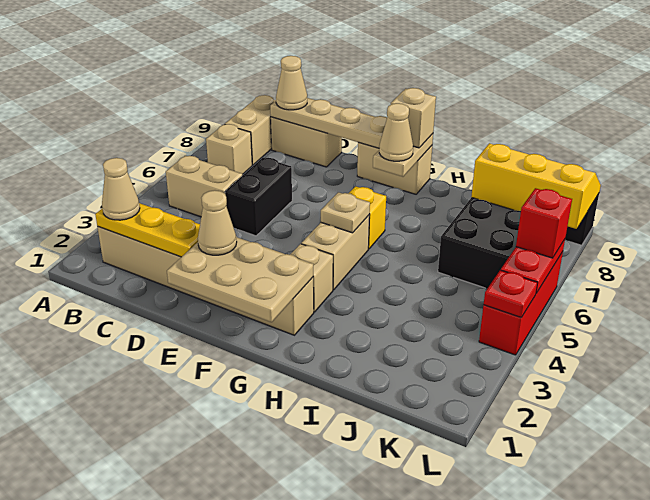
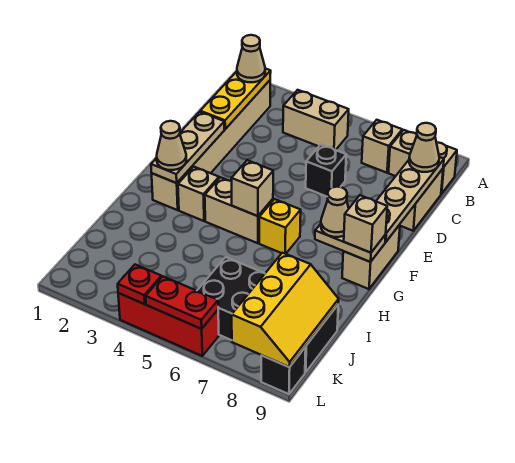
tan brick B5:C5 level 1 -> tan brick B4:B5 level 1
black brick D5:D6 level 1 -> black brick D6 level 1
tan plate E1:G2 level 2 -> tan plate E2:G2 level 2
tan cone E2 level 3 -> tan cone G2 level 3
tan plate G5 level 2 -> tan brick G5 level 2
red brick L6 level 3 -> none

